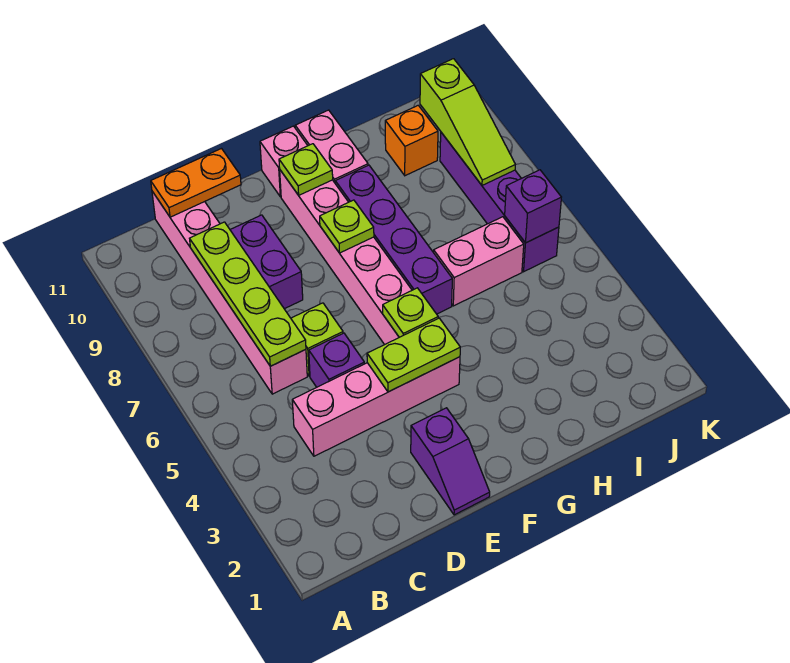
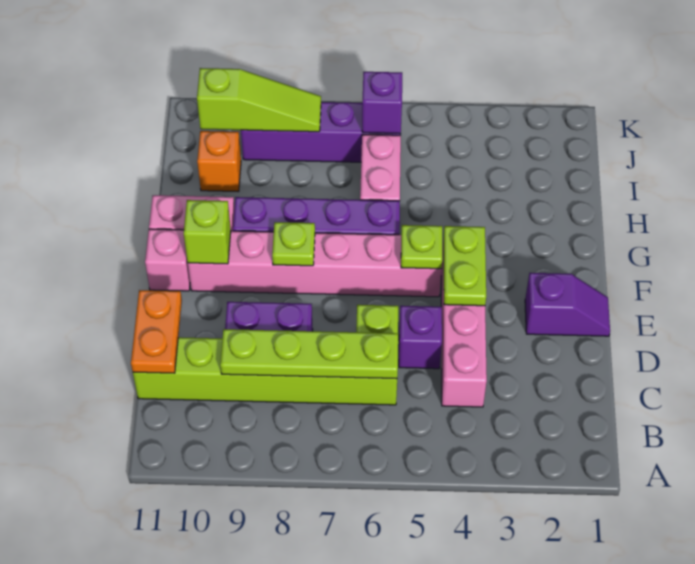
pink brick C6:C11 level 1 -> lime brick C6:C11 level 1
lime plate F10 level 2 -> lime brick F10 level 2

